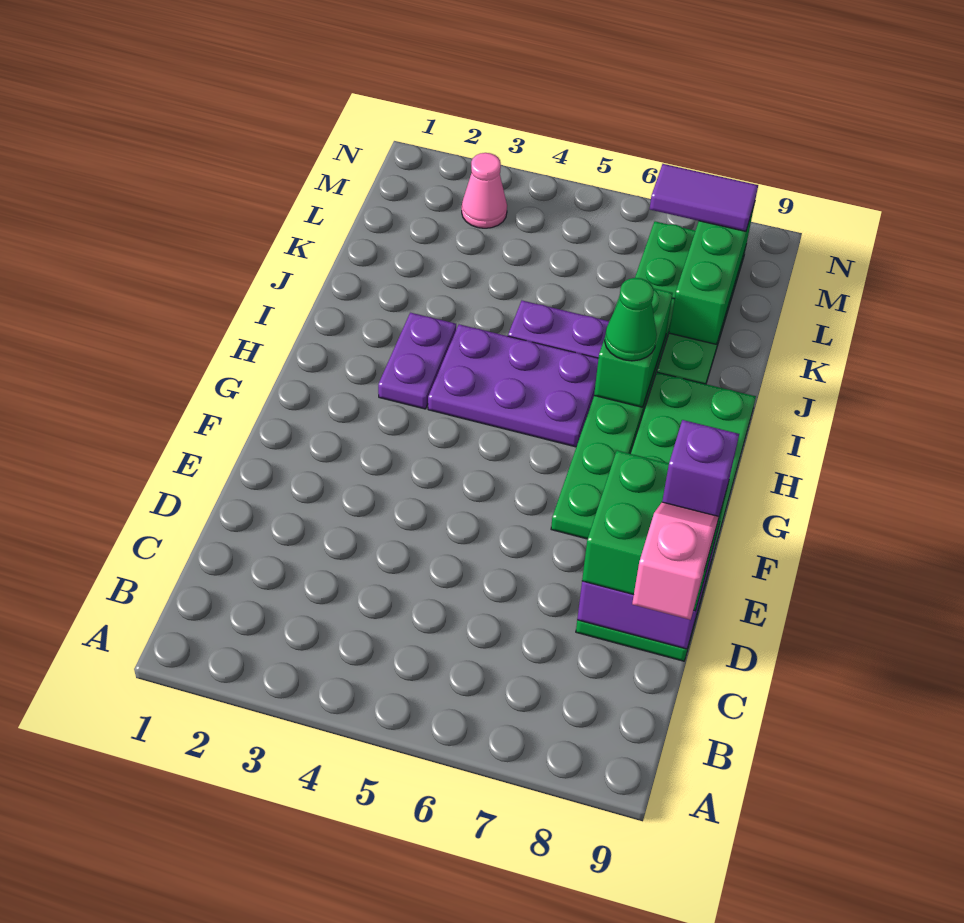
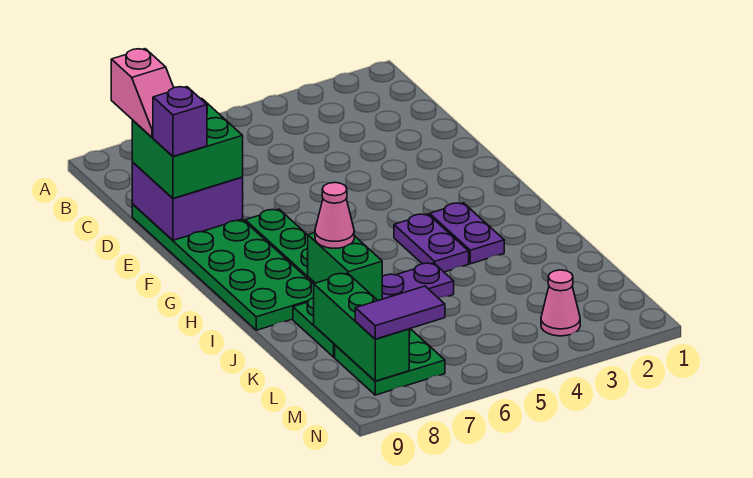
purple plate H4:I6 level 1 -> purple plate H4:I4 level 1
green cone I7 level 3 -> pink cone I7 level 3

